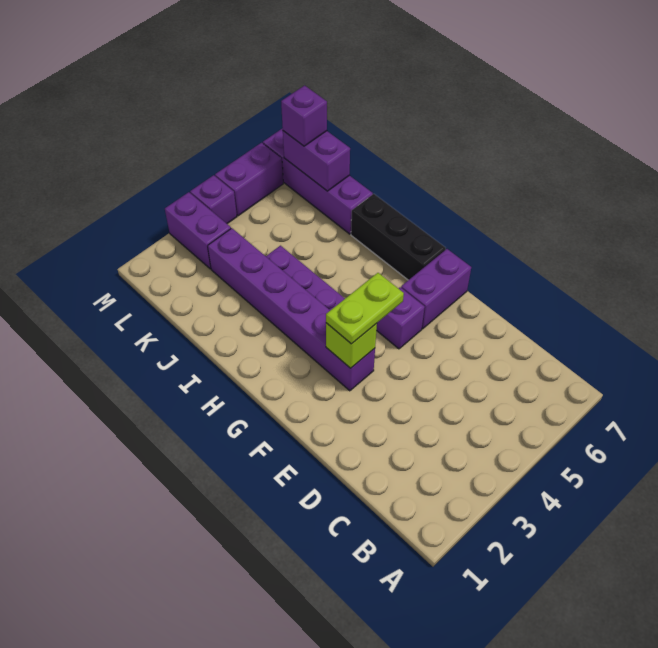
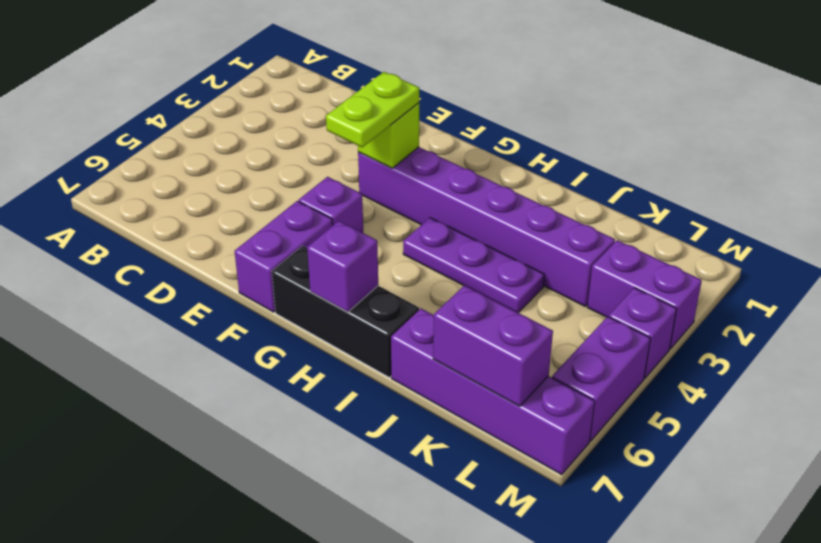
purple brick L7 level 3 -> purple brick H7 level 2

